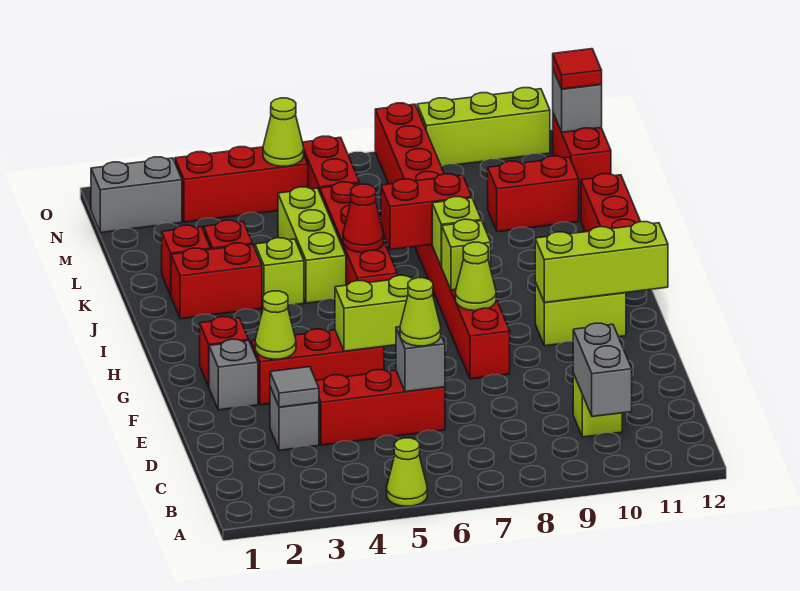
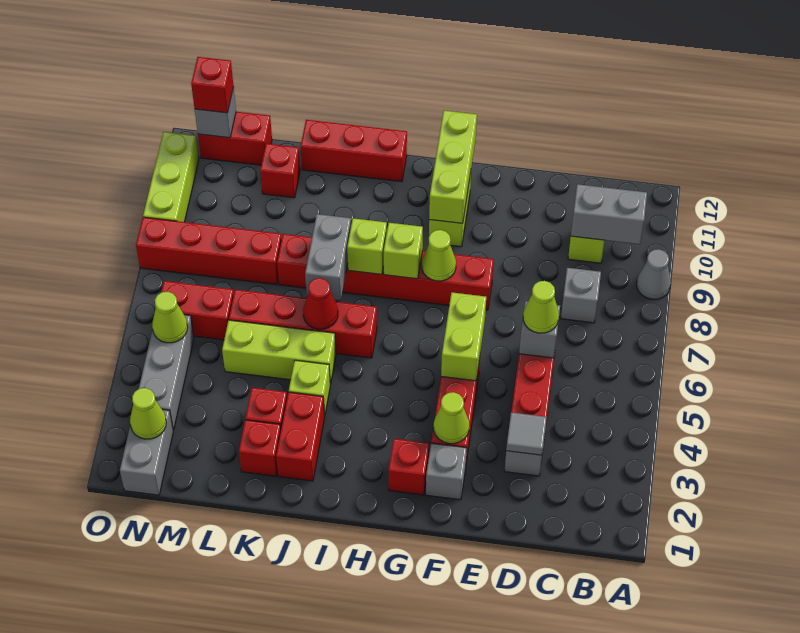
lime cone A5 level 1 -> lime cone N2 level 2
none -> grey cone A9 level 1
none -> grey brick C8 level 1
red brick J7:J8 level 2 -> grey brick J7:J8 level 2
red brick L10:L11 level 1 -> red brick L11 level 1
red brick N3:N5 level 1 -> grey brick N3:N5 level 1
red tile N12 level 3 -> red brick N12 level 3

